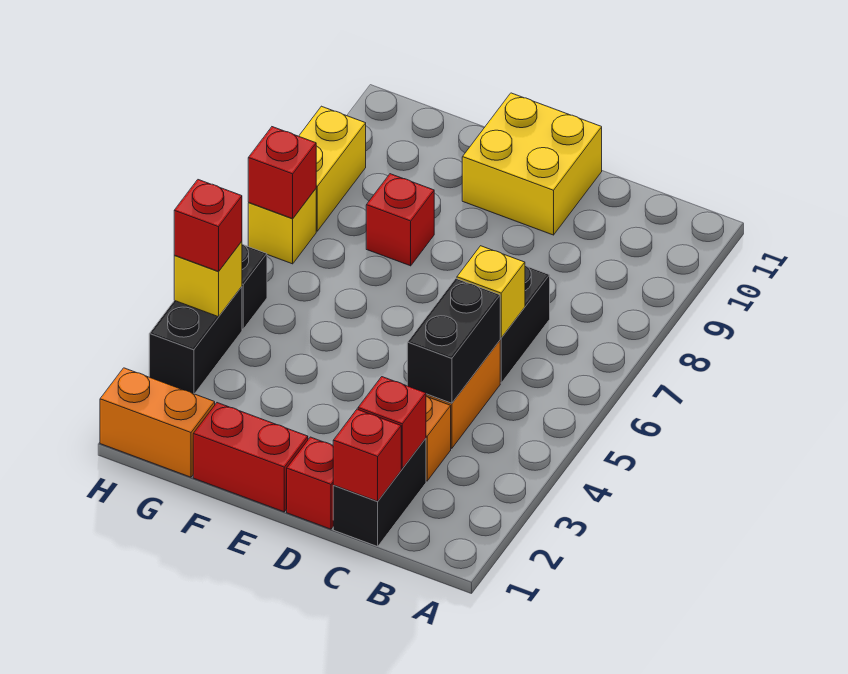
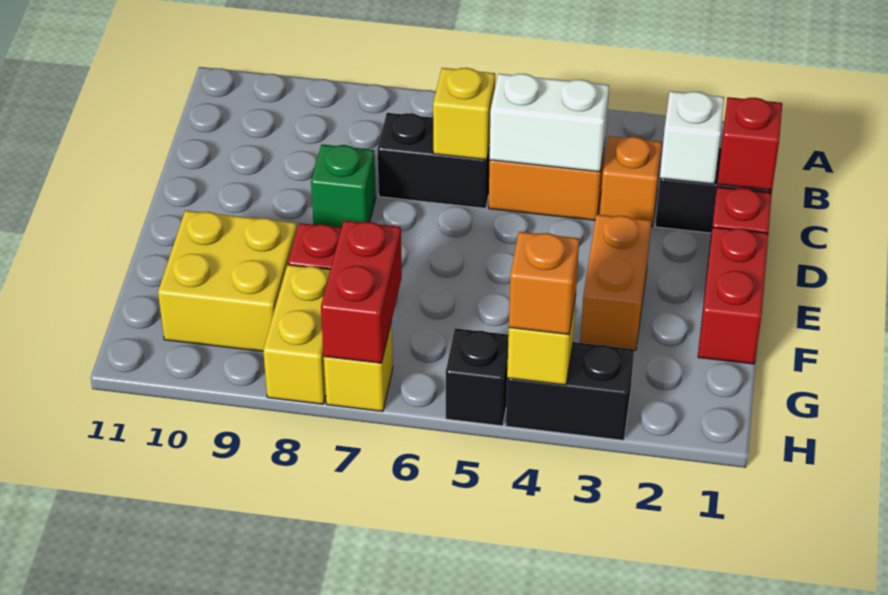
red brick C2 level 2 -> white brick C2 level 2
black brick C4:C5 level 2 -> white brick C4:C5 level 2
none -> green brick D8 level 1
yellow brick D10:E11 level 1 -> yellow brick F9:G10 level 1
orange brick G1:H1 level 1 -> orange brick E3:F3 level 1
red brick H4 level 3 -> orange brick H4 level 3
red brick H7 level 2 -> red brick G7:H7 level 2
yellow brick H8:H9 level 1 -> yellow brick G8:H8 level 1

